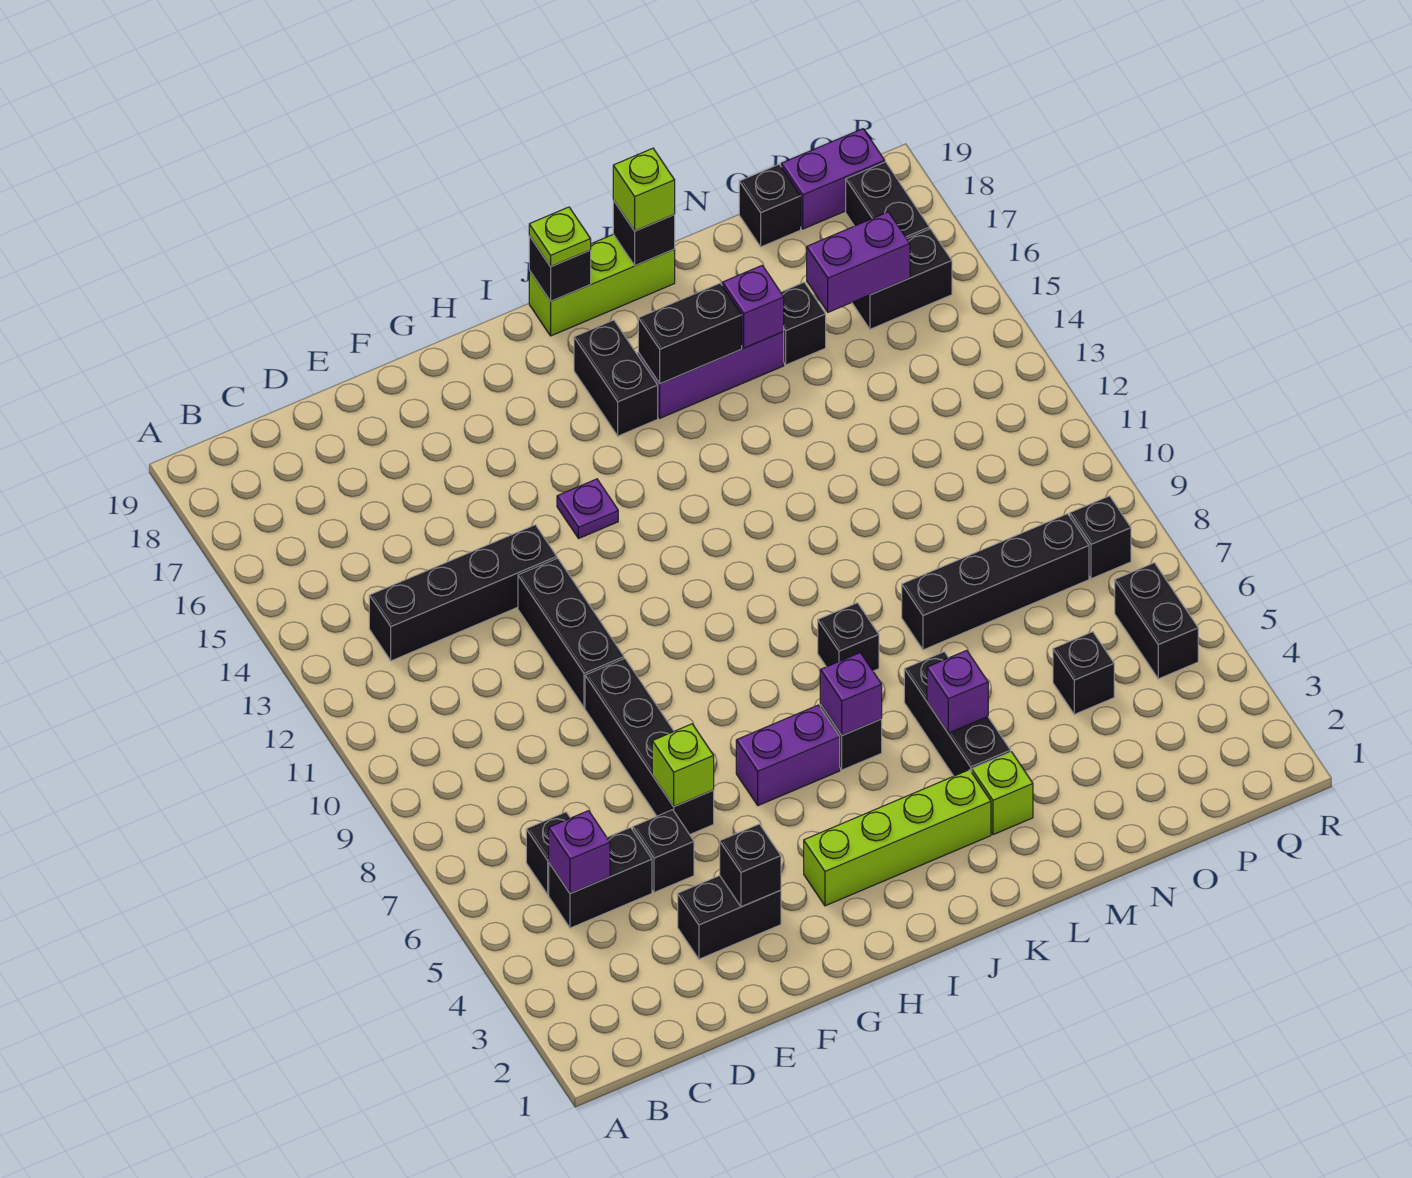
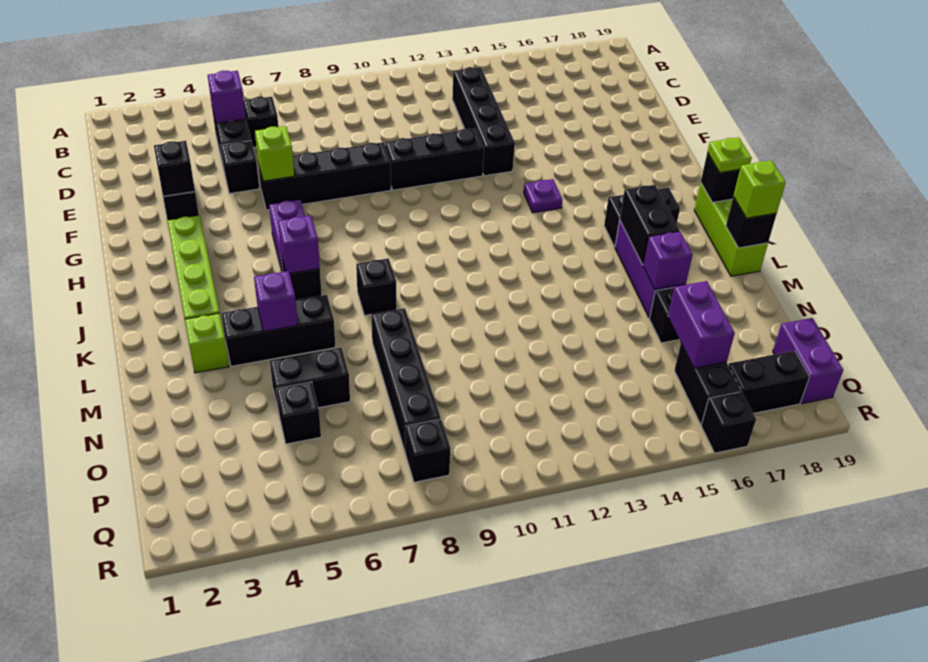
black brick O19 level 1 -> black brick R16 level 1
black brick Q5:Q6 level 1 -> black brick N5:N6 level 1

